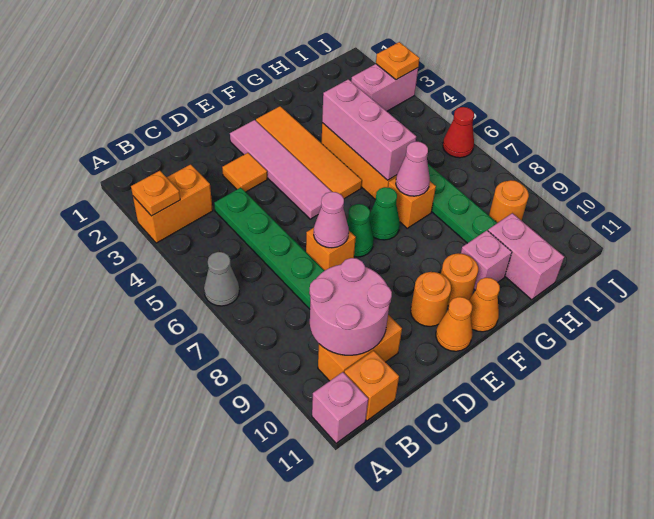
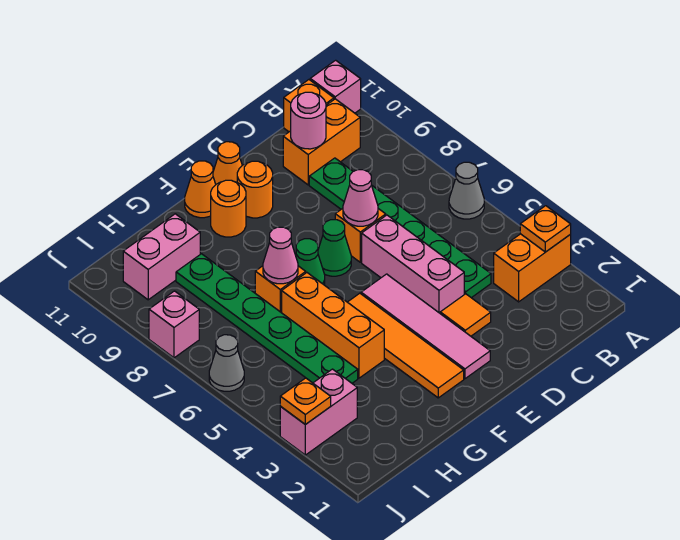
pink round brick B9:C10 level 2 -> pink round brick C10 level 2
pink brick G4:G6 level 2 -> pink brick D4:D6 level 1
pink brick G10 level 1 -> pink brick J8 level 1
pink brick H10:H11 level 1 -> pink brick H10:I10 level 1
orange round brick I9 level 1 -> none
red cone J6 level 1 -> grey cone J6 level 1

